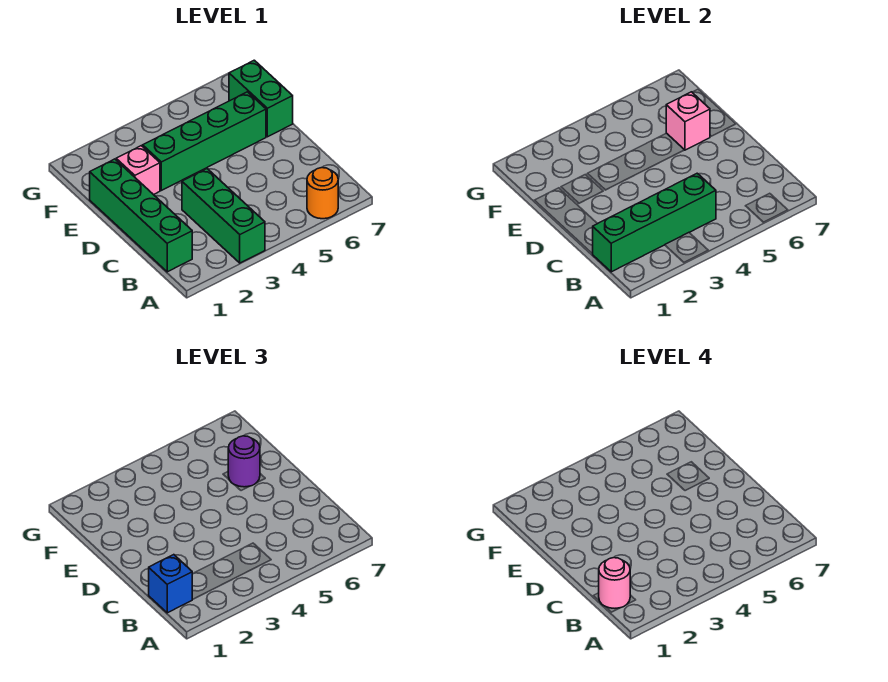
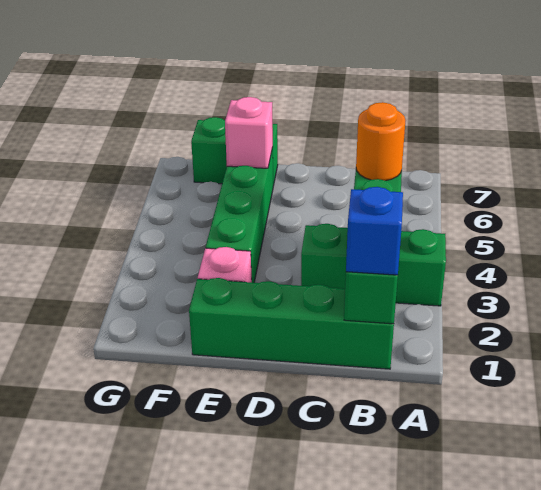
orange round brick A6 level 1 -> orange round brick B4 level 3
pink round brick B1 level 4 -> none
purple round brick E6 level 3 -> none

